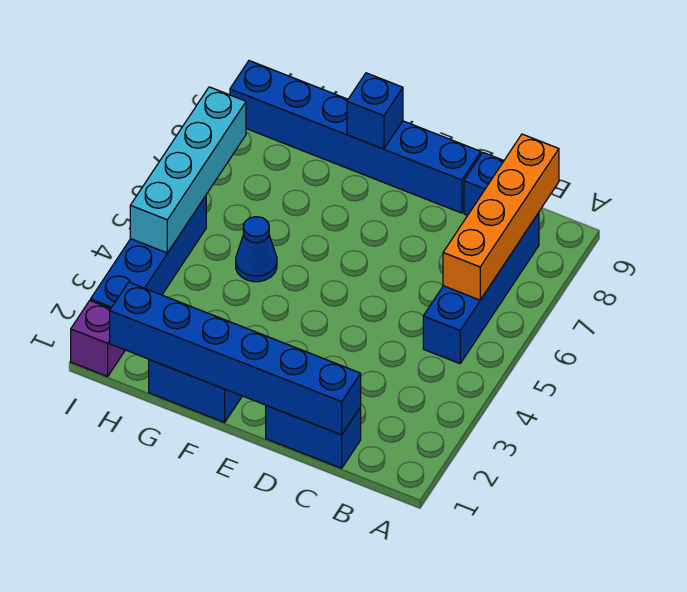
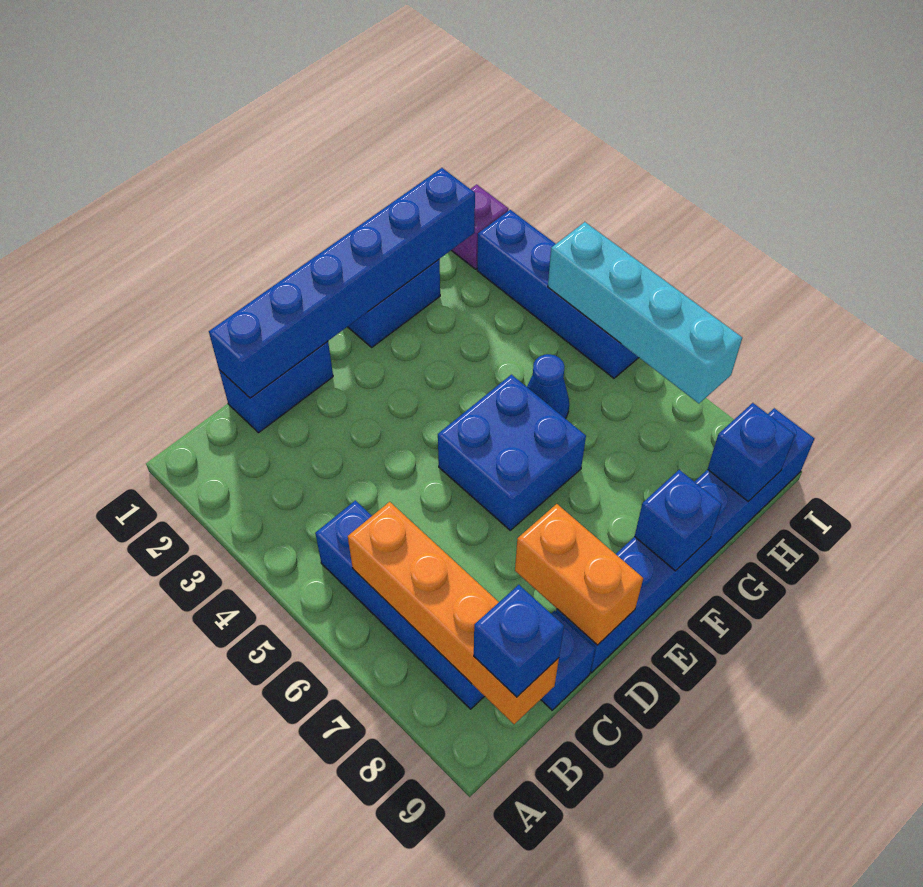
none -> blue brick B9 level 3
none -> orange brick D8:D9 level 2
none -> blue brick E5:F6 level 1
none -> blue brick H9 level 2

